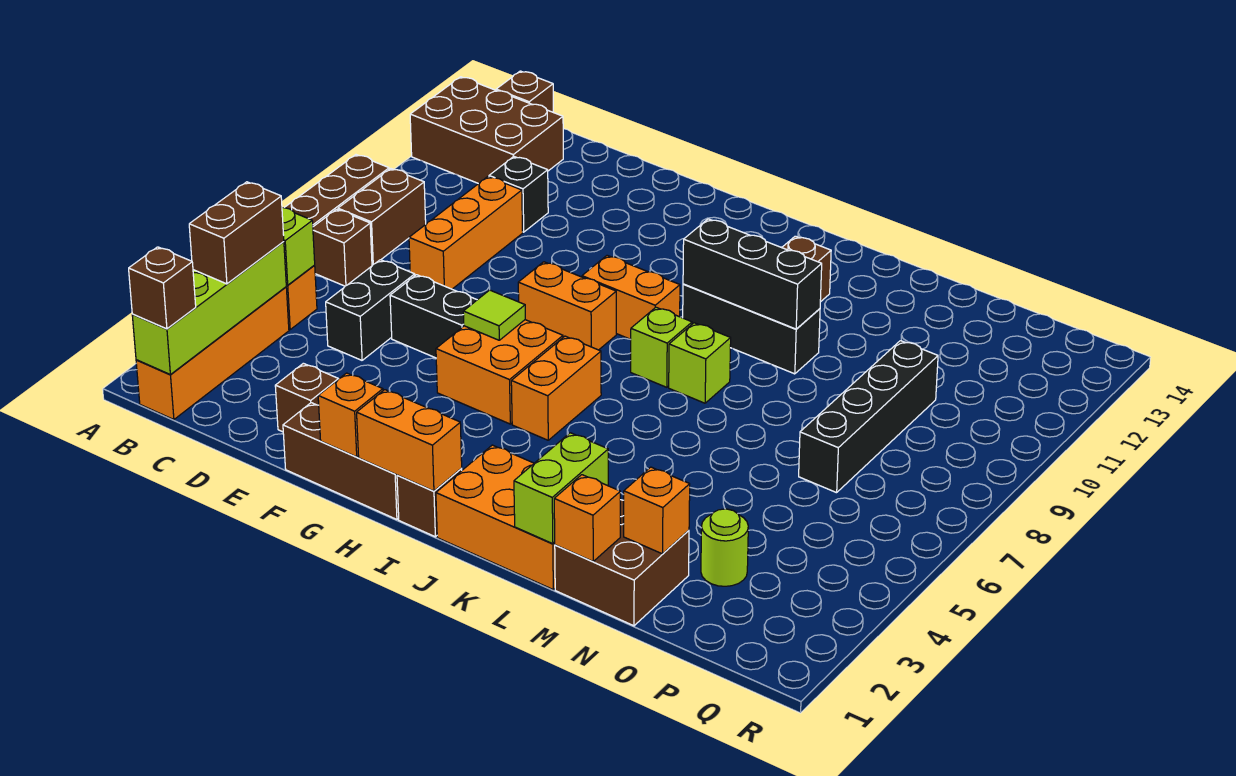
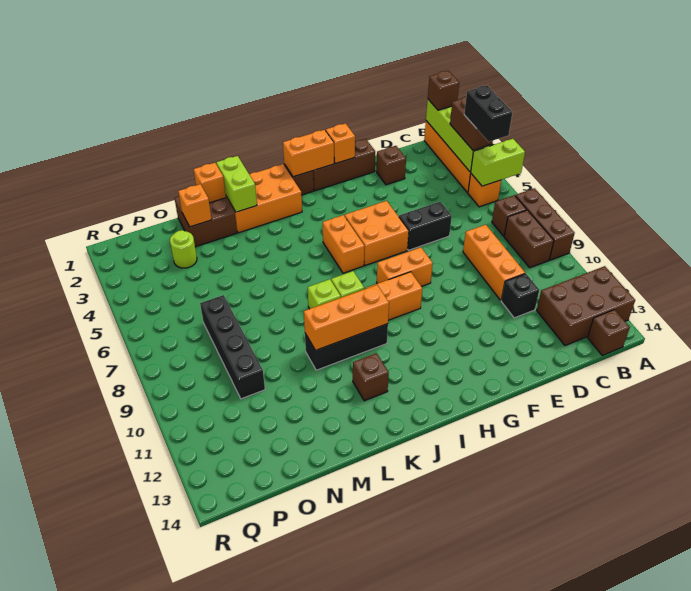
black brick D5:D6 level 1 -> black brick B4:B5 level 4
lime tile G6 level 2 -> none
black brick J10:L10 level 2 -> orange brick J10:L10 level 2

